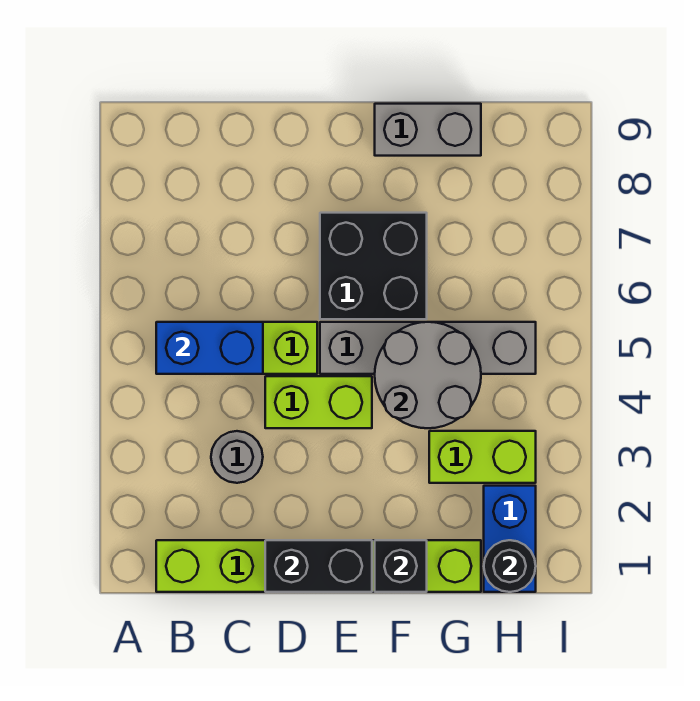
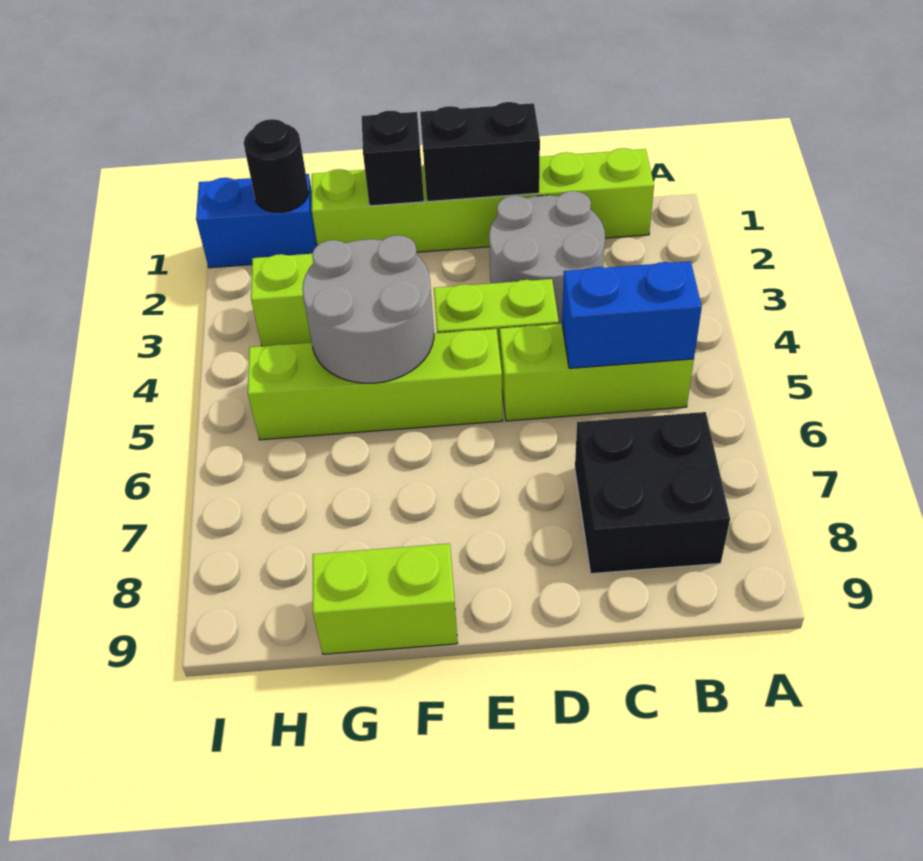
grey round brick C3 level 1 -> grey round brick C2:D3 level 1
grey brick E5:H5 level 1 -> lime brick E5:H5 level 1
black brick E6:F7 level 1 -> black brick B7:C8 level 1
grey brick F9:G9 level 1 -> lime brick F9:G9 level 1
blue brick H1:H2 level 1 -> blue brick H1:I1 level 1

